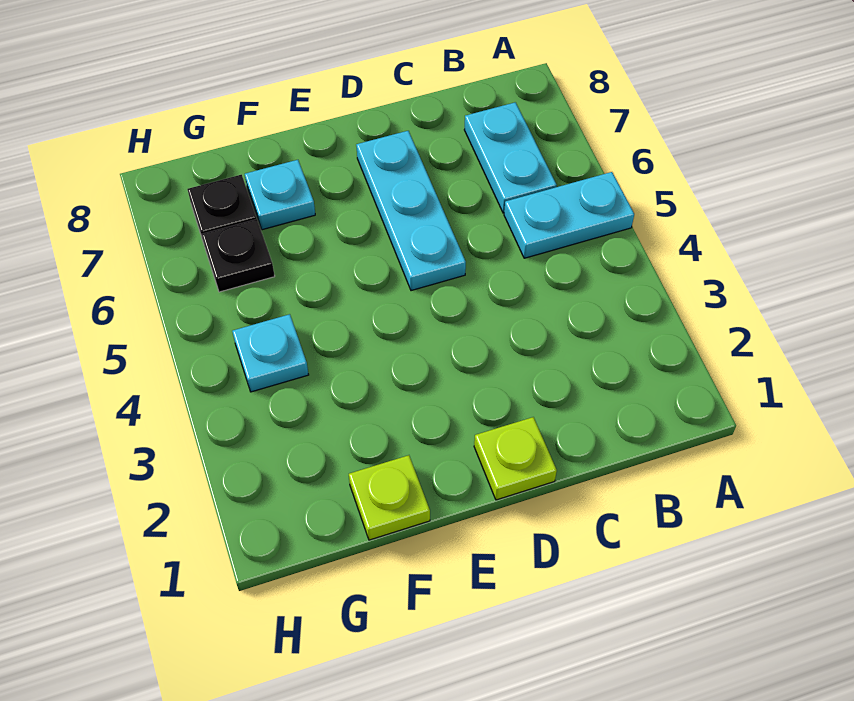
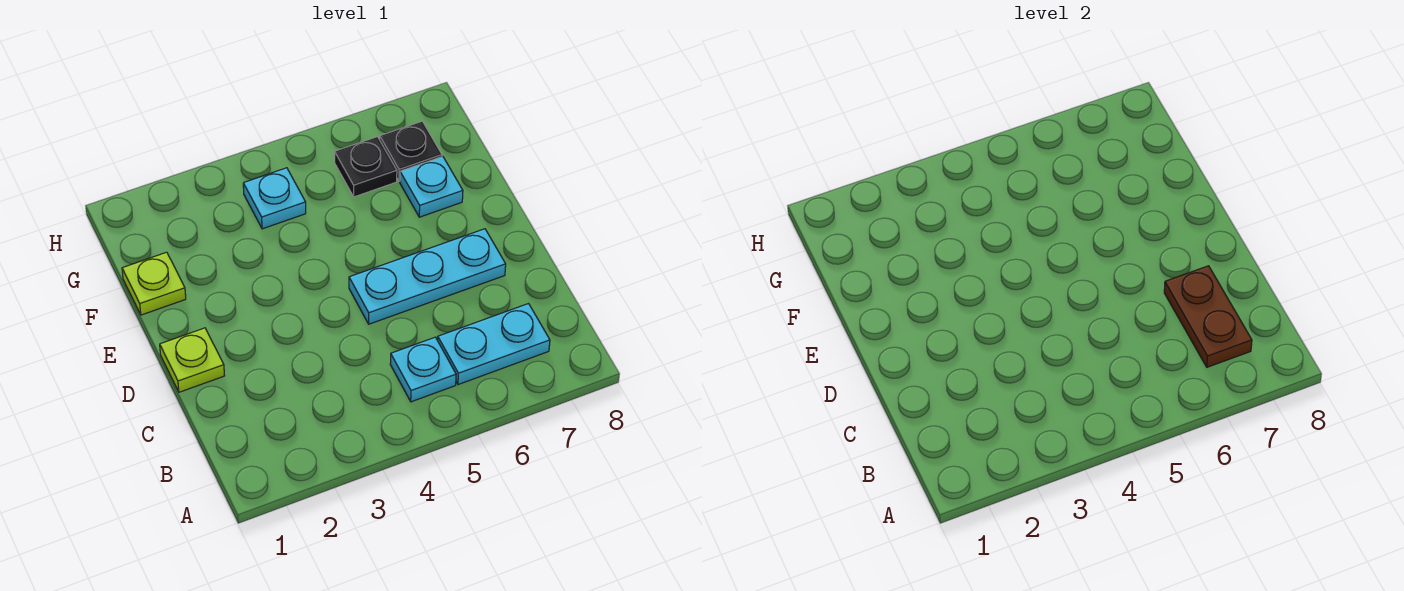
cyan plate A5:B5 level 1 -> cyan plate B5 level 1
none -> brown plate B7:C7 level 2

